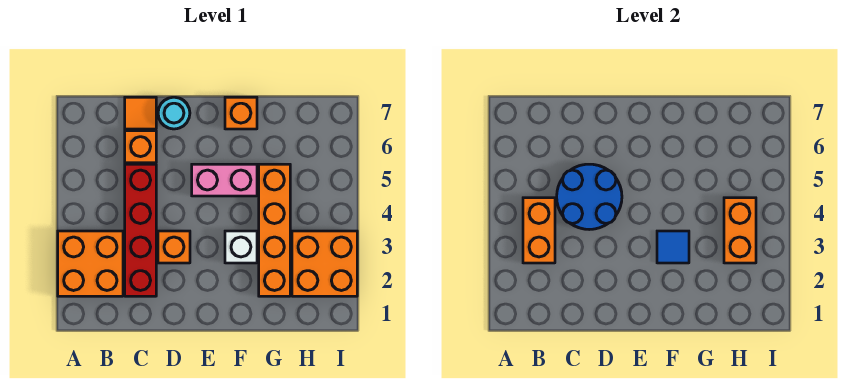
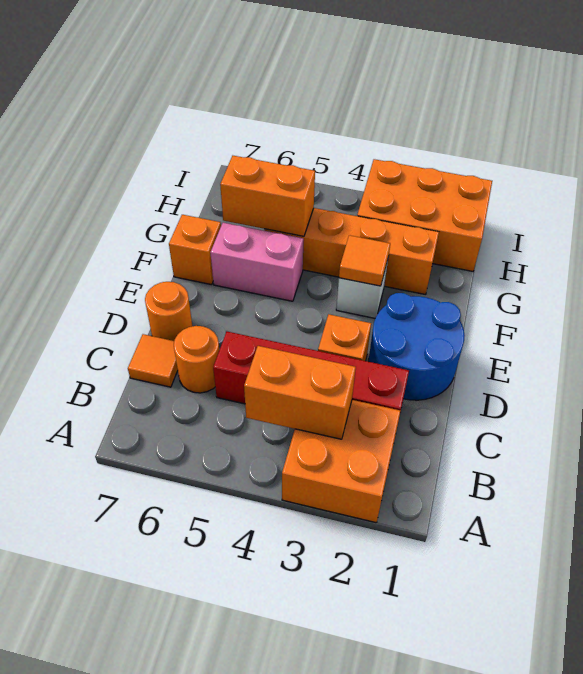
blue round brick C4:D5 level 2 -> blue round brick D1:E2 level 1
orange brick C6 level 1 -> orange round brick C6 level 1
cyan round brick D7 level 1 -> orange round brick D7 level 1
pink brick E5:F5 level 1 -> pink brick F5:F6 level 1
blue tile F3 level 2 -> orange tile F3 level 2
orange brick H2:I3 level 1 -> orange brick H1:I3 level 1
orange brick H3:H4 level 2 -> orange brick G5:G6 level 2

